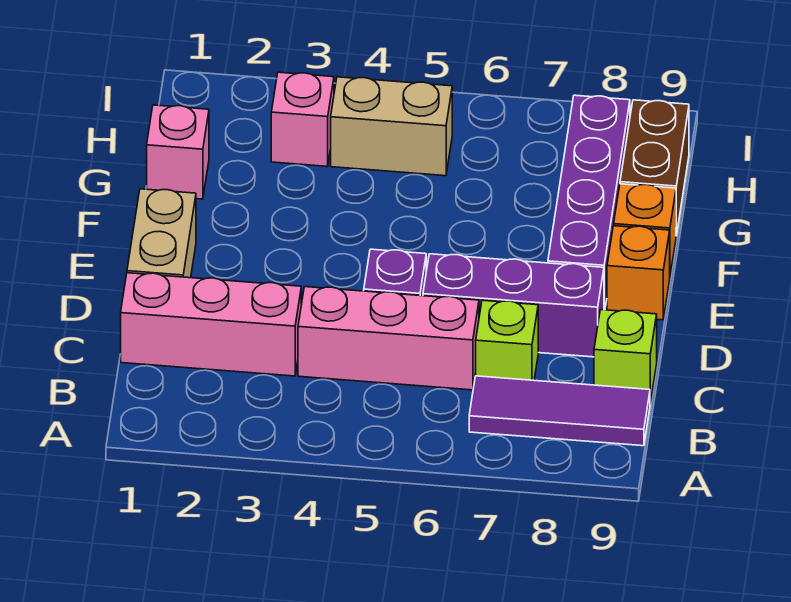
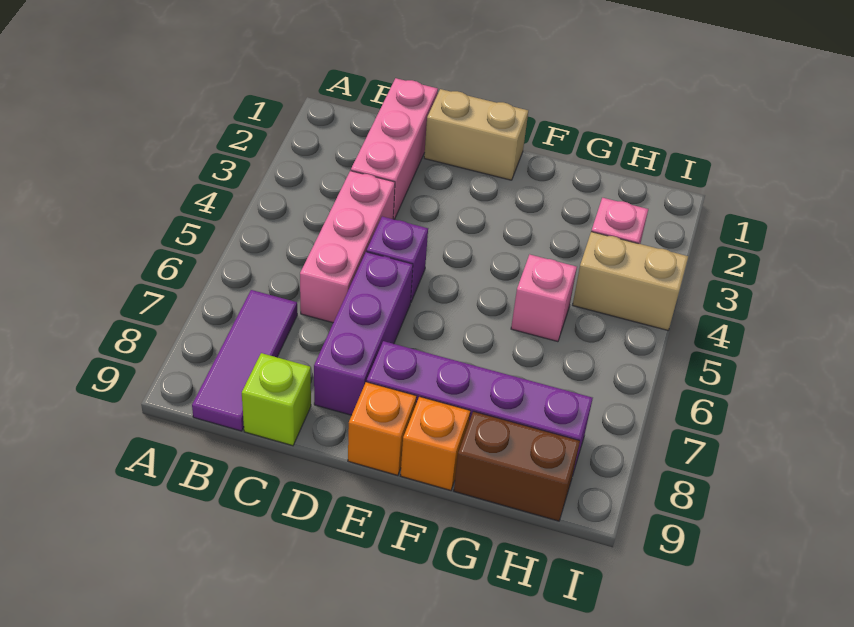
lime brick C7 level 1 -> none
pink brick G1 level 1 -> pink brick G5 level 1
tan brick H4:H5 level 1 -> tan brick H4:I4 level 1

